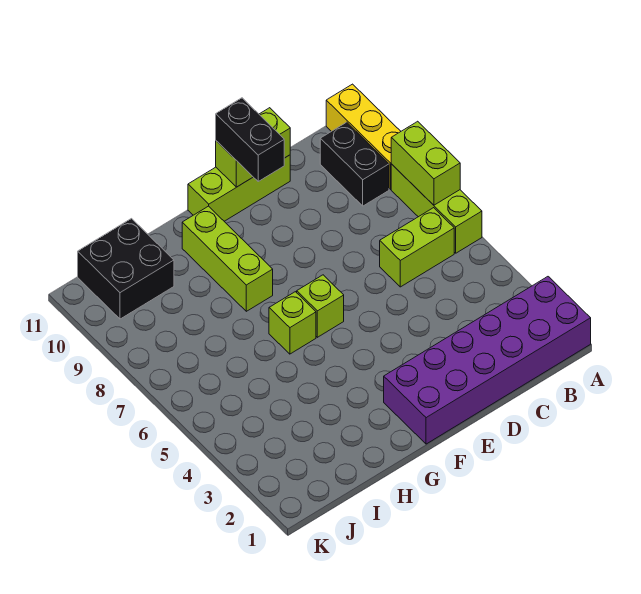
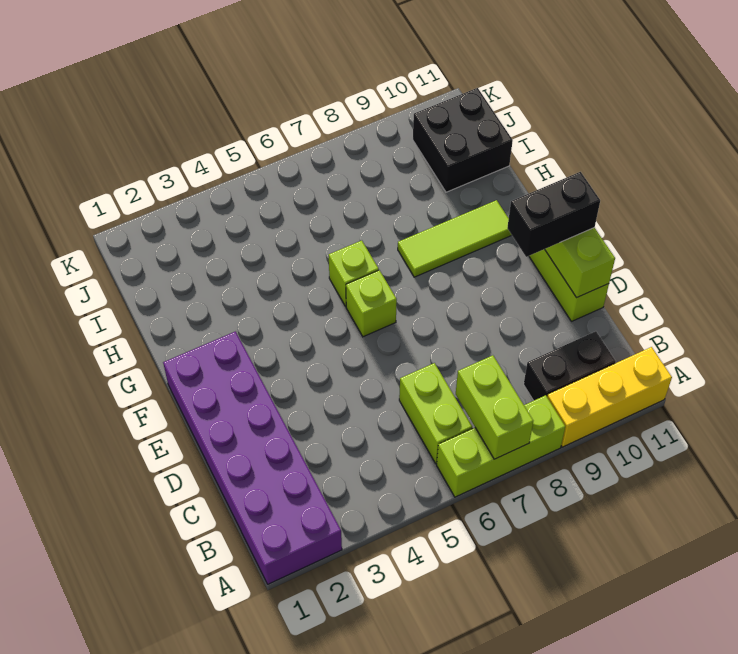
lime brick A7:A8 level 2 -> lime brick A7:B7 level 2
lime brick G8:G10 level 1 -> lime tile G8:G10 level 1

